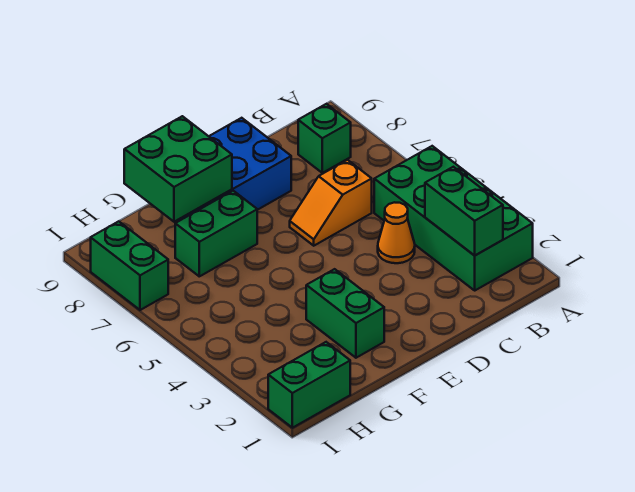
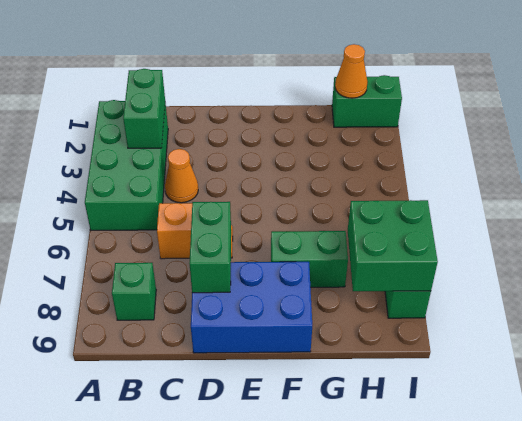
green brick F2:F3 level 1 -> green brick D7:D8 level 2
green brick F8:G9 level 2 -> green brick H7:I8 level 2
none -> orange cone H1 level 2

